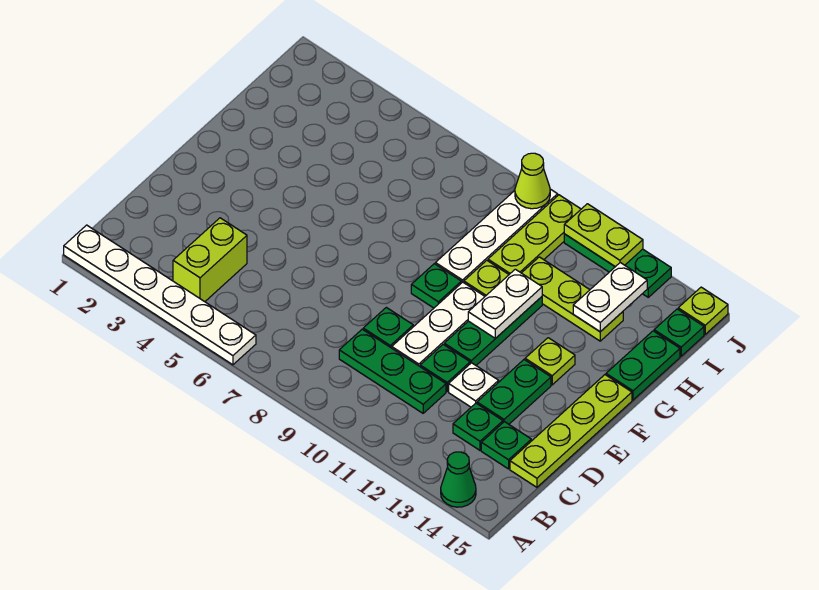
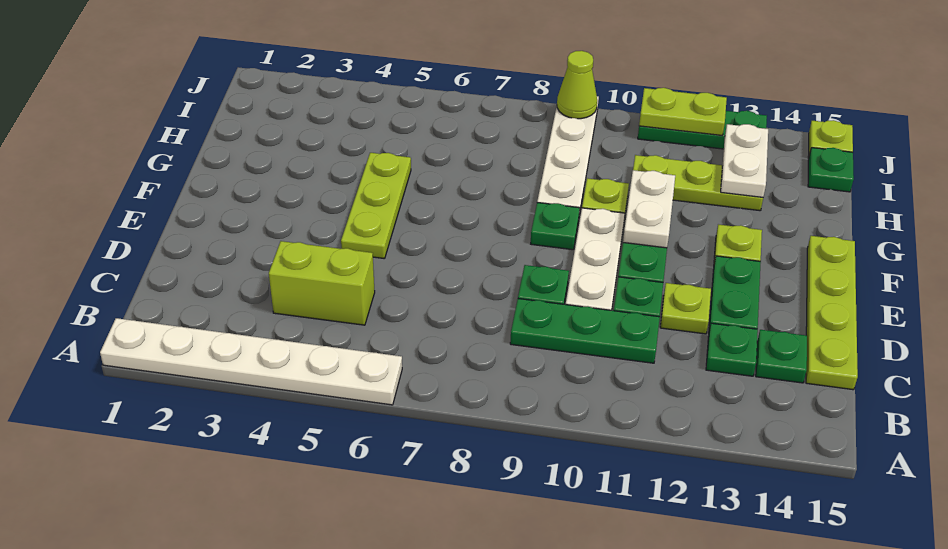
green cone A14 level 1 -> none
lime brick B4:C4 level 1 -> lime brick C4:C5 level 1
white plate D12 level 1 -> lime plate D12 level 1
green plate G15:H15 level 1 -> none
lime plate H10:J10 level 1 -> lime plate E5:G5 level 1

